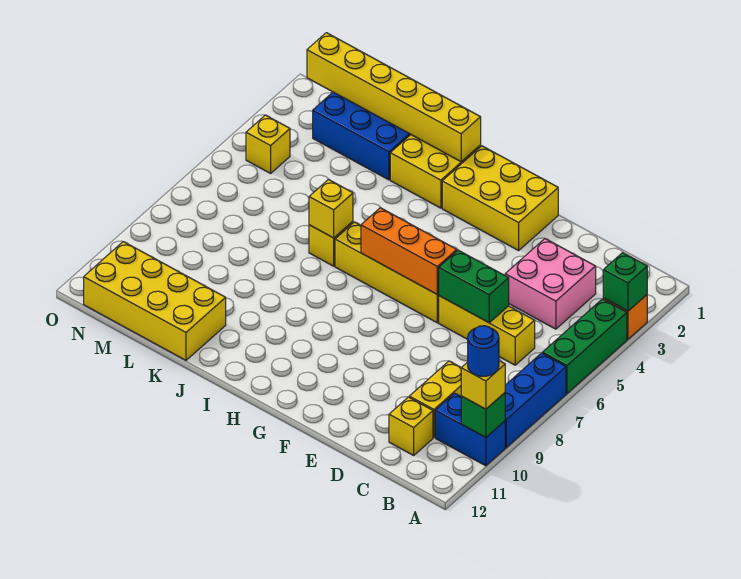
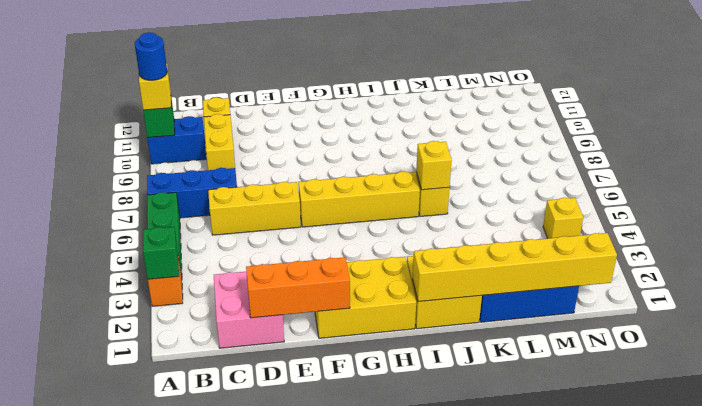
blue brick A7:A9 level 1 -> blue brick A7:C7 level 1
pink brick C3:D4 level 1 -> pink brick C1:D2 level 1
green brick D6:E6 level 2 -> none
orange brick F6:H6 level 2 -> orange brick D1:F1 level 2
yellow brick K11:N12 level 1 -> none

